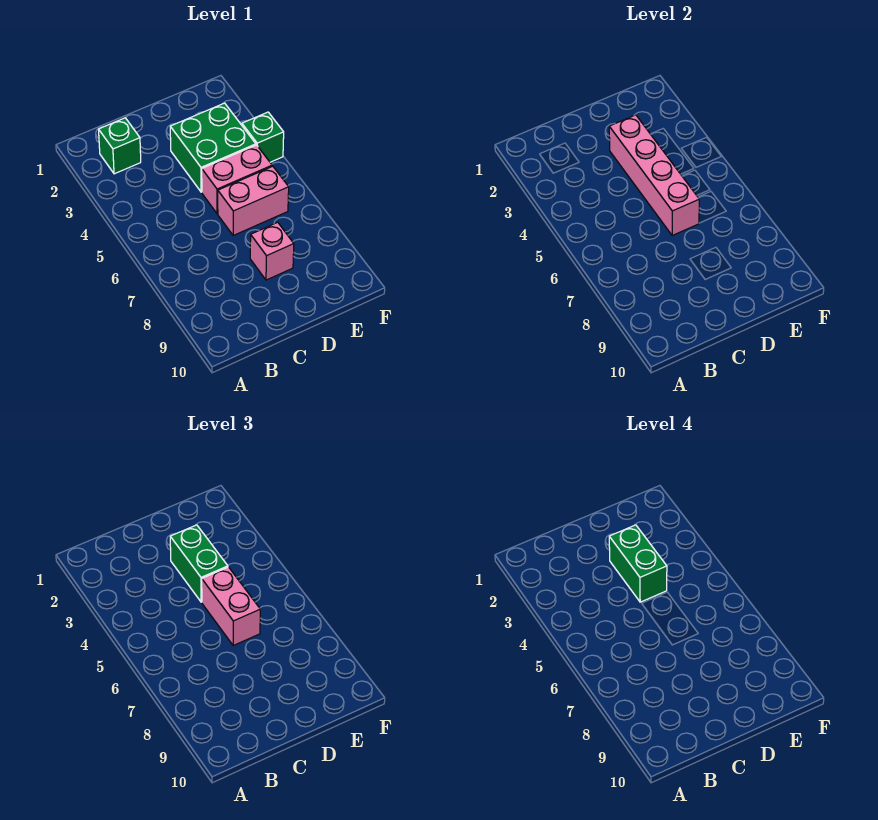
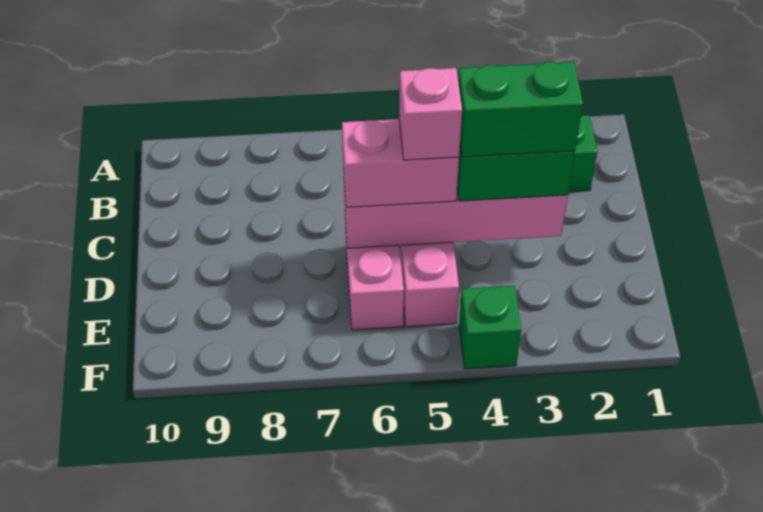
green brick D3:E4 level 1 -> none
pink brick D8 level 1 -> pink brick D5 level 4

